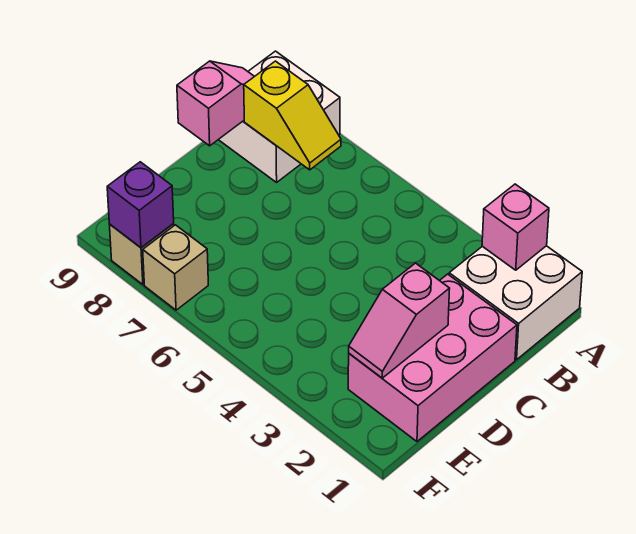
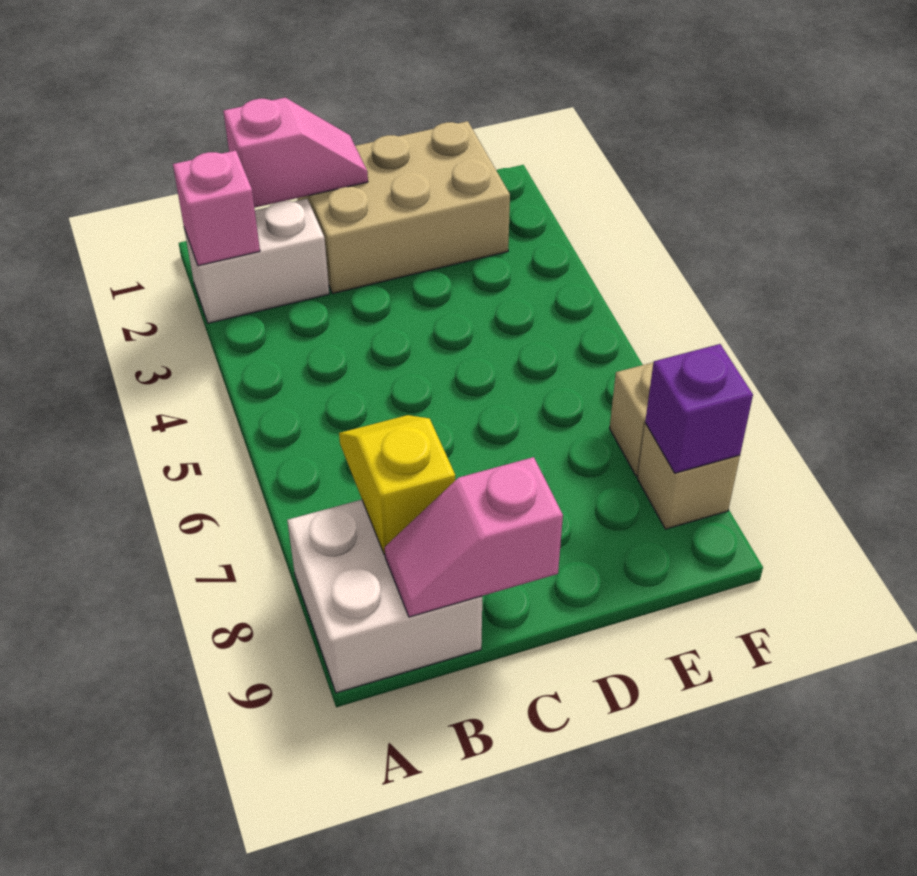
white brick A1:B2 level 1 -> white brick A2:B2 level 1
pink brick C1:E2 level 1 -> tan brick C1:E2 level 1
pink slope D2:E2 level 2 top D -> pink slope B1:C1 level 2 top B

